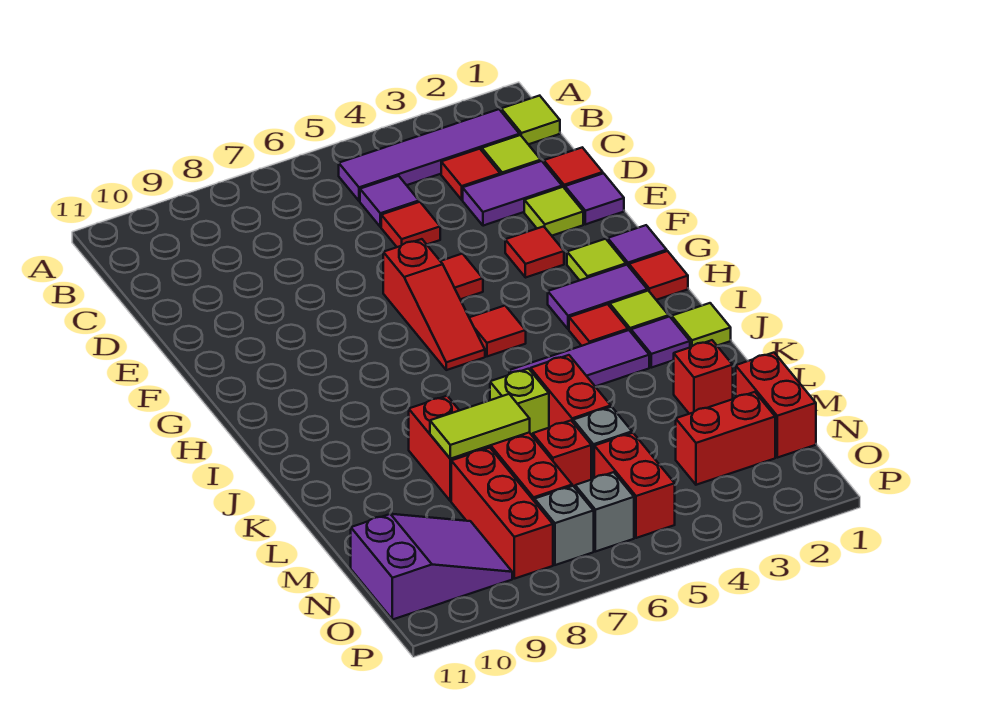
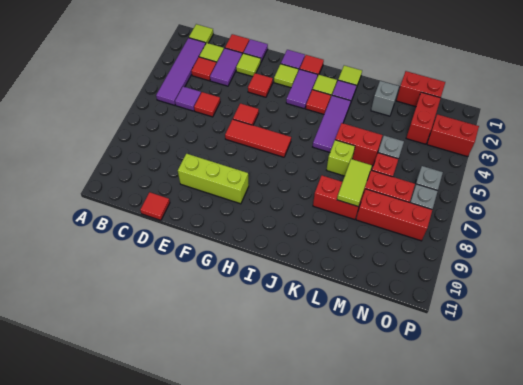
none -> lime brick E9:G9 level 1
red slope F6:H6 level 1 top F -> red tile F6:H6 level 1
red tile H5 level 1 -> red tile D11 level 1
red brick L2 level 1 -> grey brick L2 level 1
red brick N5:O5 level 1 -> red brick O3:P3 level 1
purple slope N9:O11 level 1 top 11 -> none

